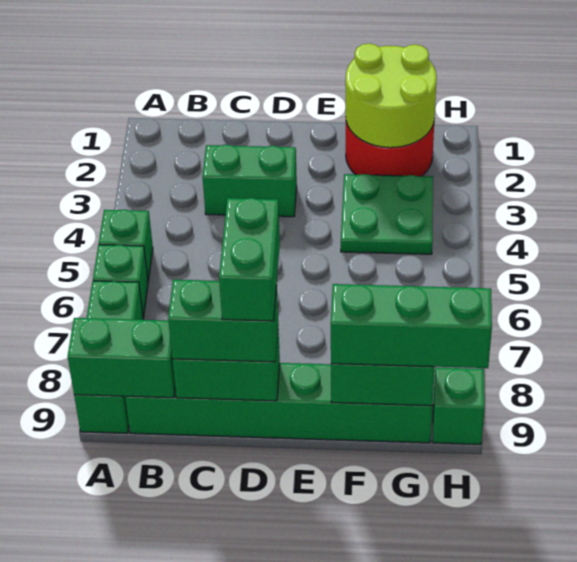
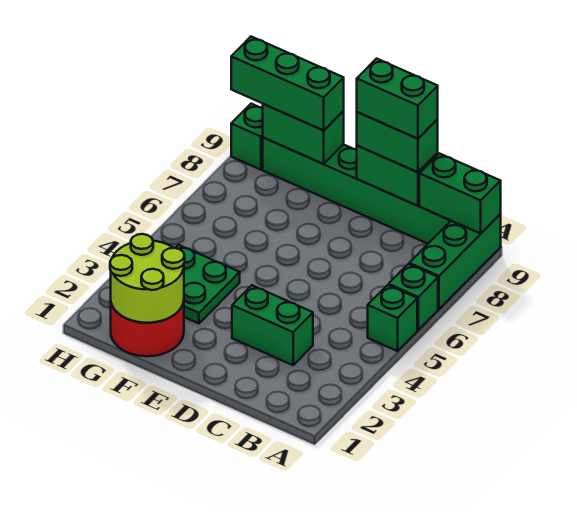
green brick D8:D9 level 4 -> green brick C9:D9 level 4

